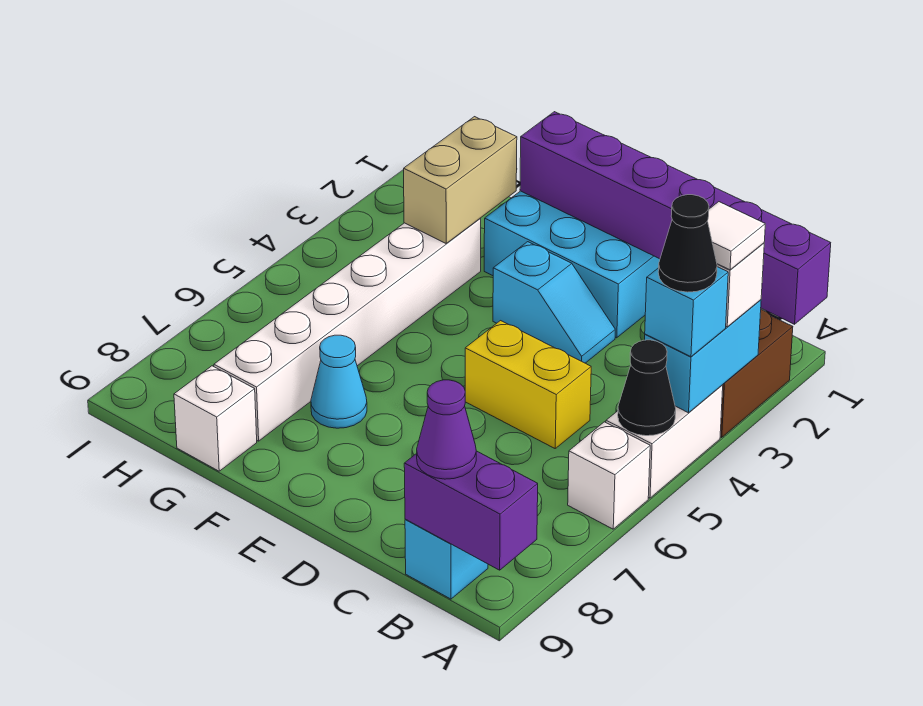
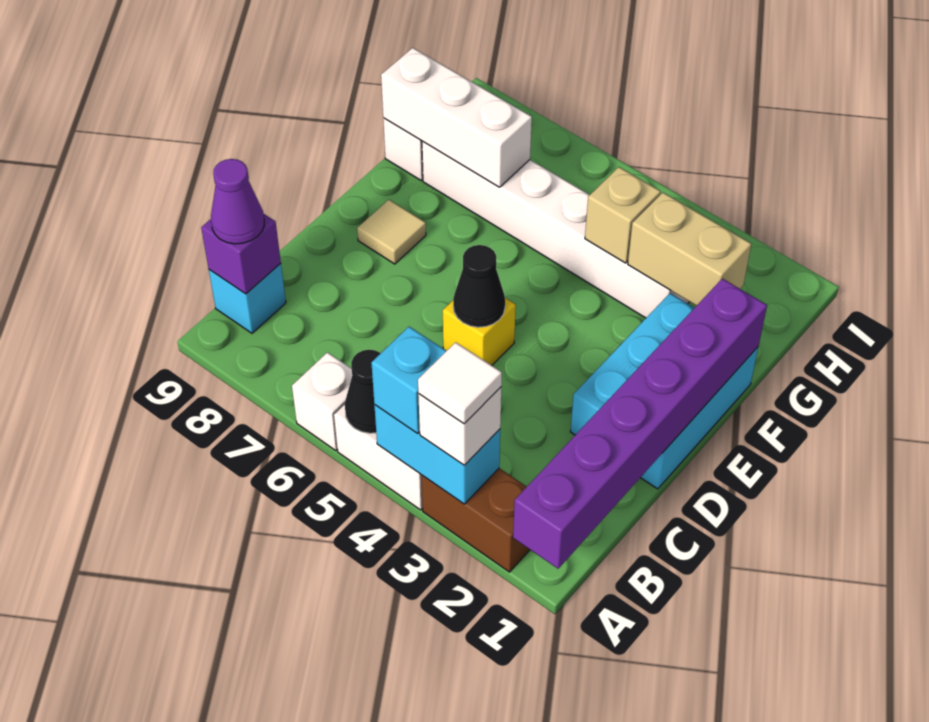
black cone A4 level 4 -> black cone D5 level 2
purple brick A9:B9 level 2 -> purple brick B9 level 2
yellow brick C5:D5 level 1 -> yellow brick D5 level 1
cyan slope D3:E3 level 1 top E -> none
none -> tan tile E8 level 1
cyan cone F7 level 1 -> none
none -> tan brick G4 level 2
none -> white brick G7:G9 level 2

